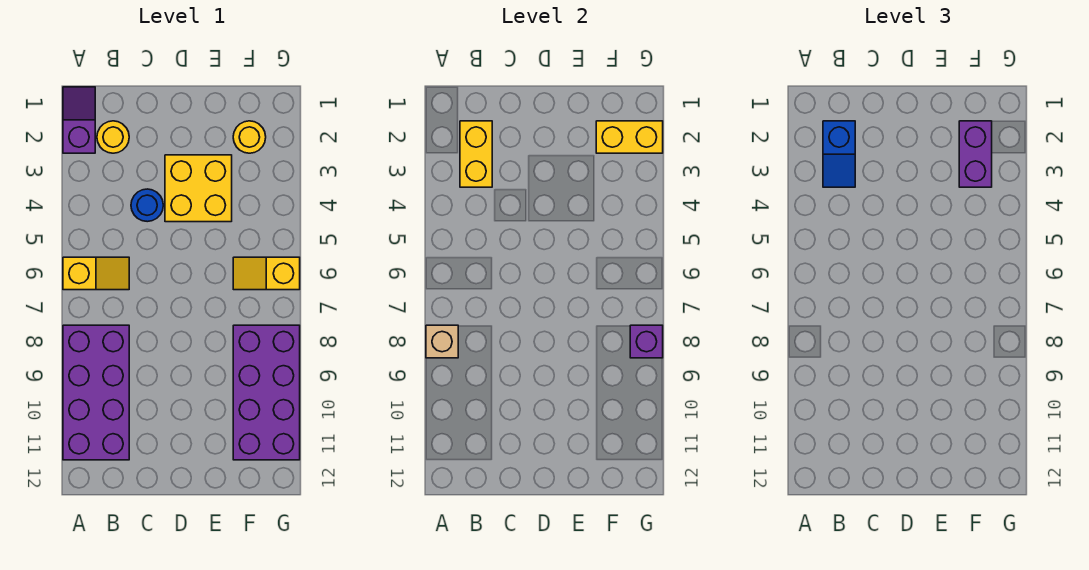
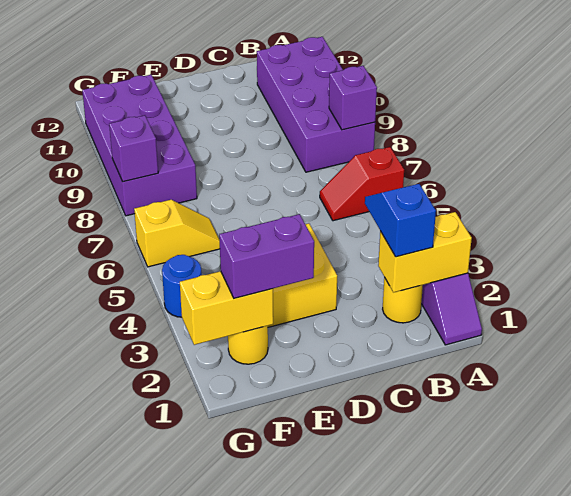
yellow slope A6:B6 level 1 top A -> red slope A6:B6 level 1 top A
tan brick A8 level 2 -> purple brick A8 level 2
yellow brick B2:B3 level 2 -> yellow brick A2:B2 level 2
blue round brick C4 level 1 -> blue round brick G4 level 1
purple brick F2:F3 level 3 -> purple brick E2:F2 level 3

